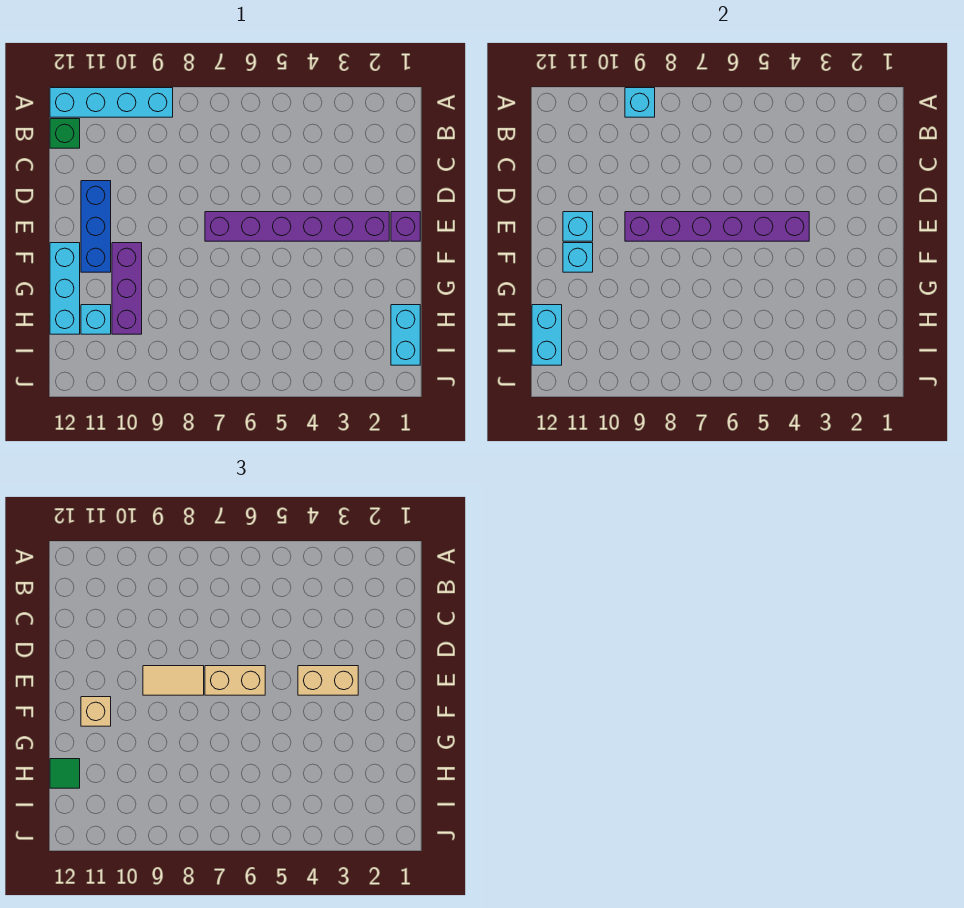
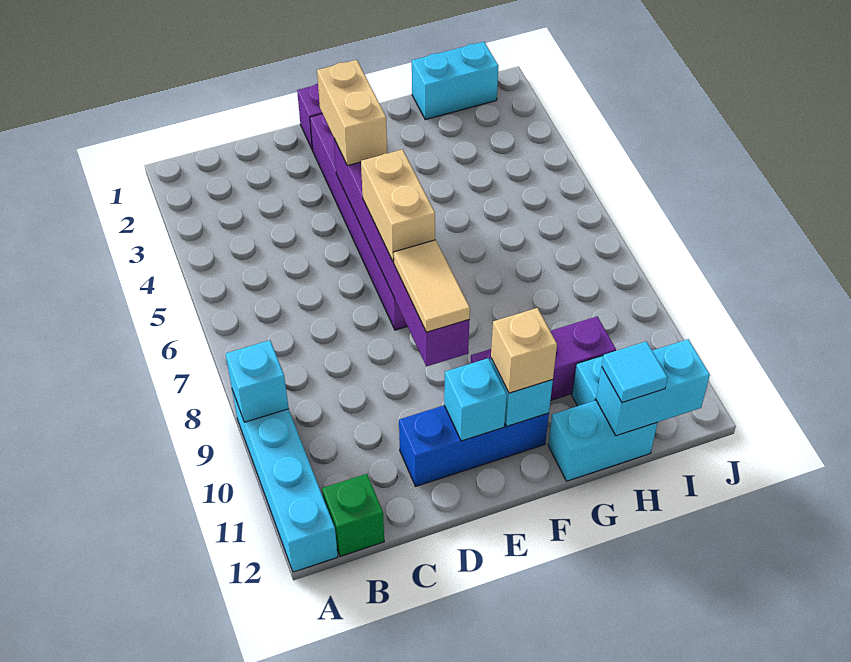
cyan brick F12:H12 level 1 -> cyan brick G12:H12 level 1
green tile H12 level 3 -> cyan tile H12 level 3

